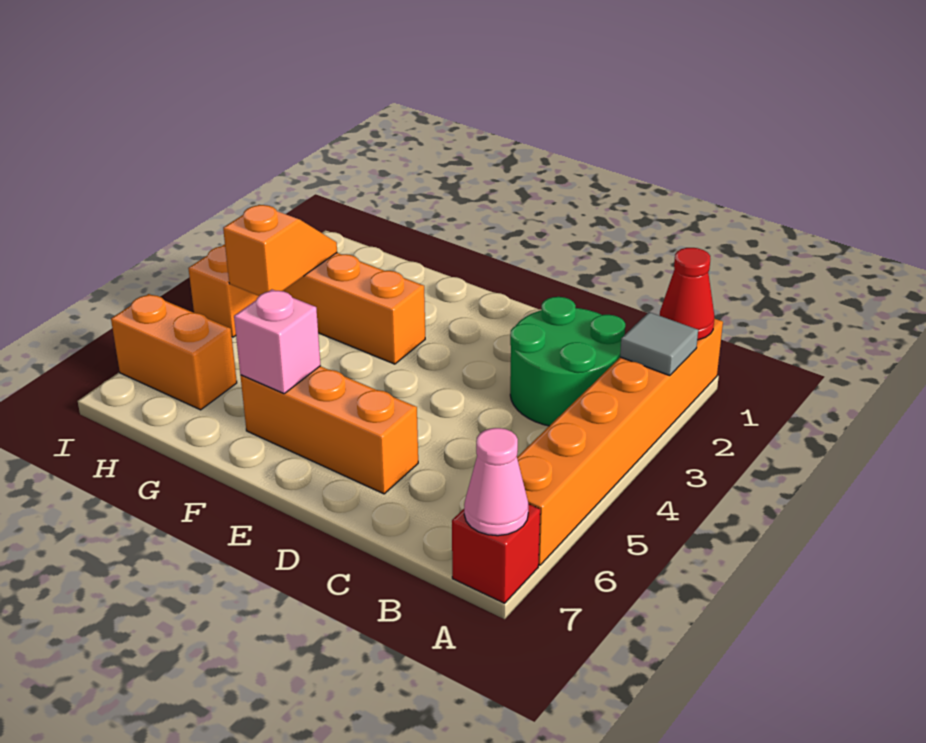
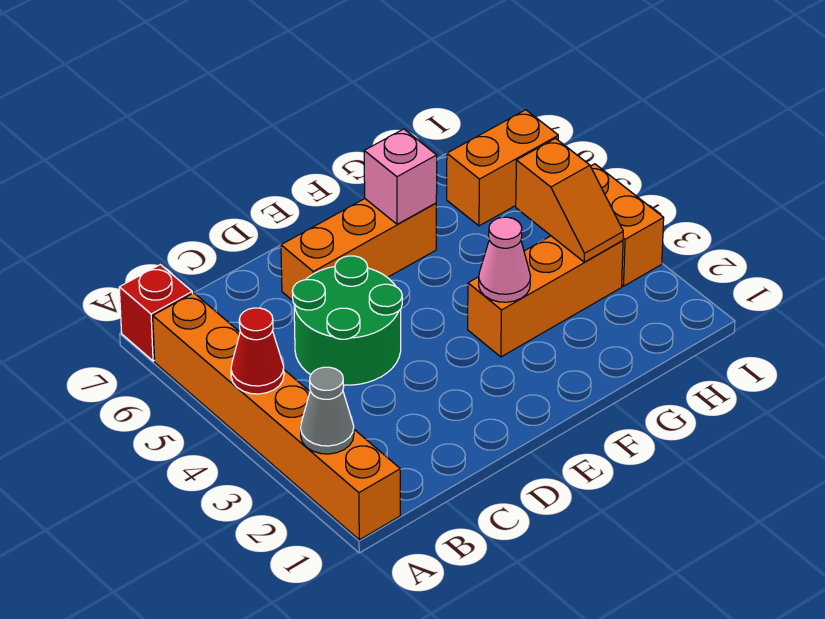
red cone A1 level 2 -> red cone A4 level 2
grey tile A2 level 2 -> grey cone A2 level 2
pink cone A7 level 2 -> pink cone F3 level 2
green round brick B2:C3 level 1 -> green round brick C4:D5 level 1

